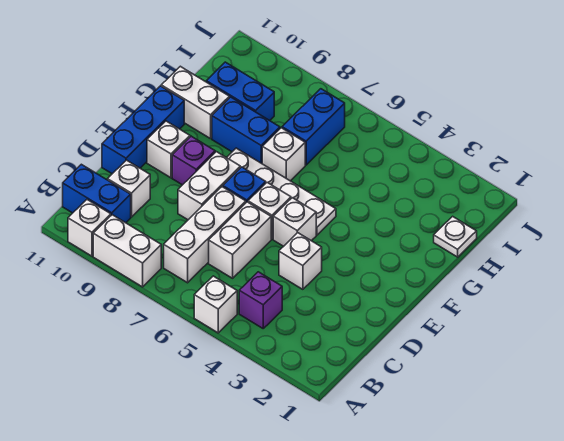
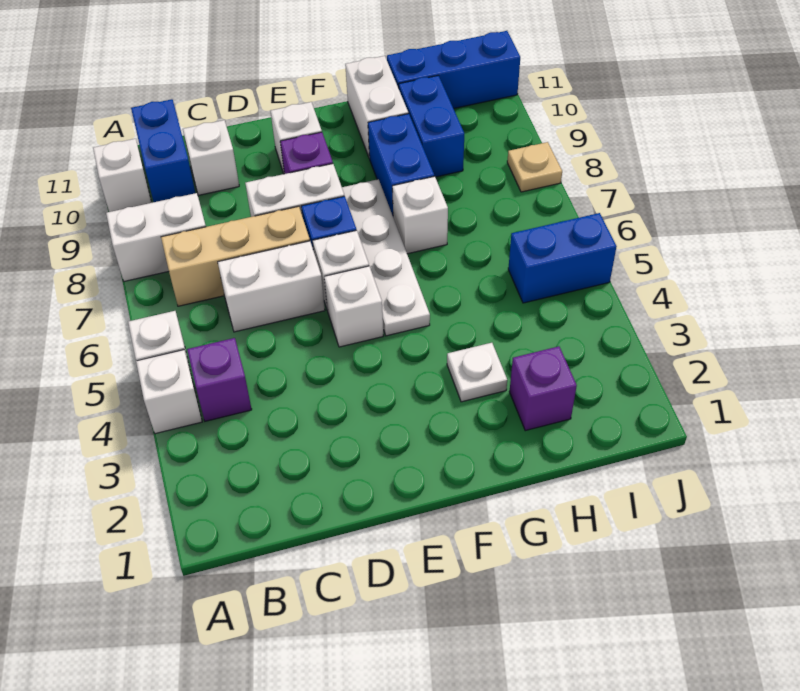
white brick A8:A9 level 1 -> white brick A8:B8 level 1
white brick B7:D7 level 1 -> tan brick B7:D7 level 1
white brick D4 level 1 -> white brick A4 level 1
blue brick D11:F11 level 1 -> blue brick H11:J11 level 1
white plate H1 level 1 -> white plate G3 level 1
none -> purple brick H2 level 1
blue brick H7:I7 level 1 -> blue brick I5:J5 level 1
none -> tan plate J8 level 1

